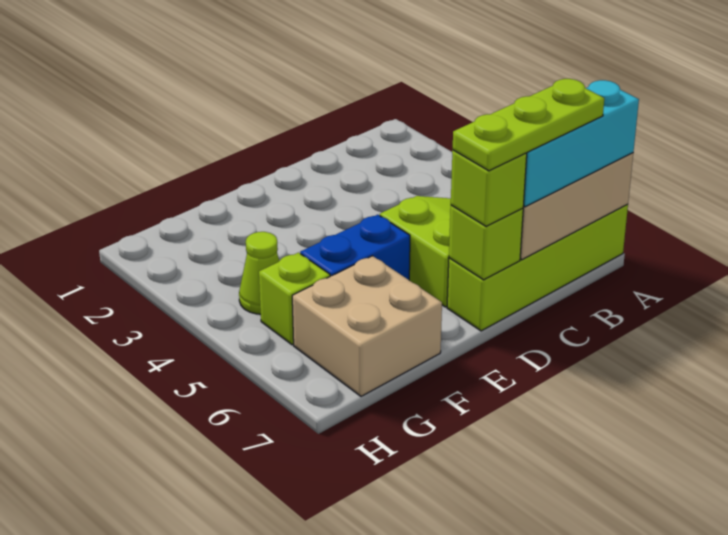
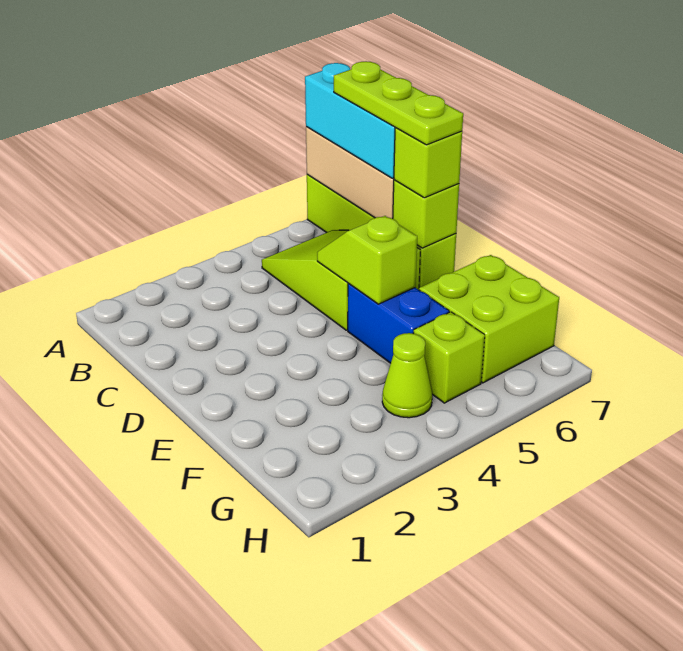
none -> lime slope D5:E5 level 2 top E
tan brick F6:G7 level 1 -> lime brick F6:G7 level 1

